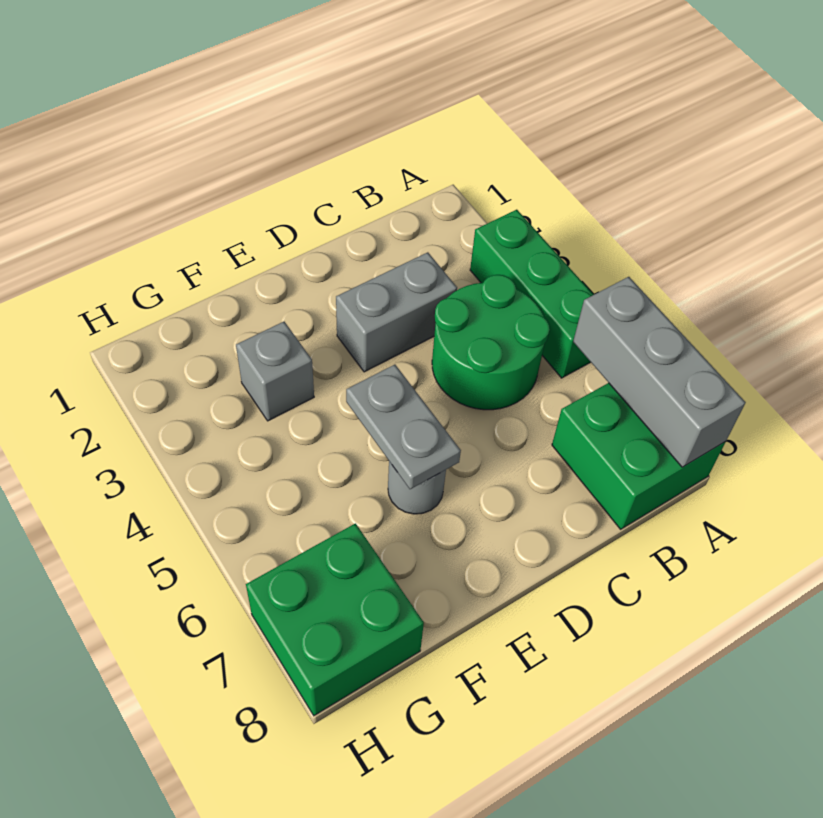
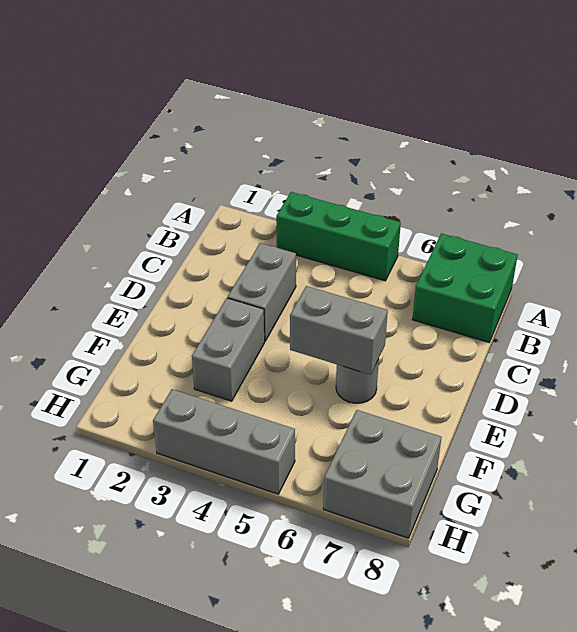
grey brick A6:A8 level 2 -> grey brick H3:H5 level 1
green round brick B4:C5 level 1 -> none
grey plate E5:E6 level 2 -> grey brick E5:E6 level 2
grey brick F3 level 1 -> grey brick E3:F3 level 1
green brick G7:H8 level 1 -> grey brick G7:H8 level 1

